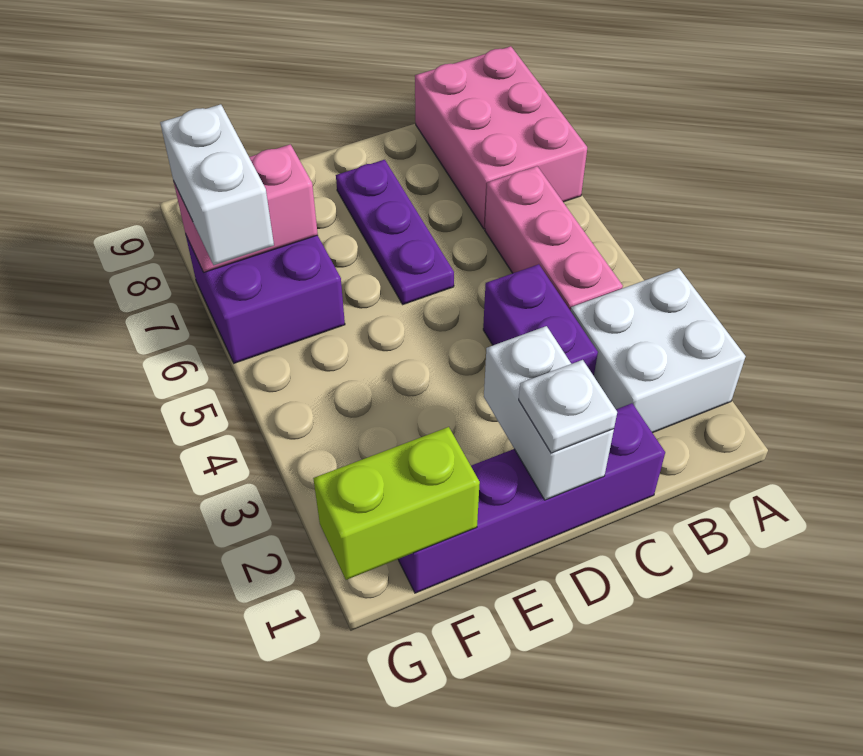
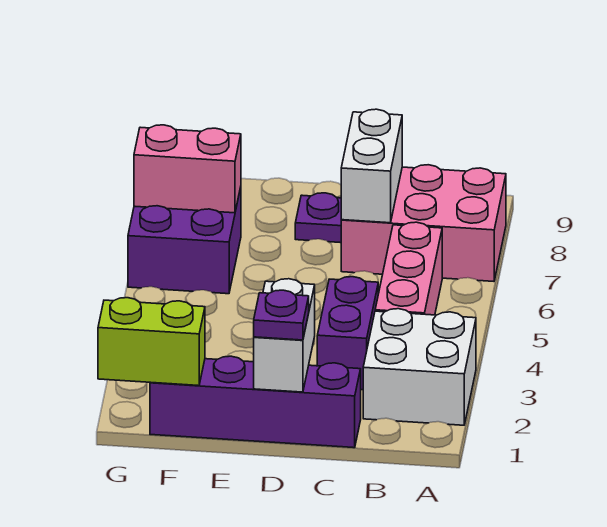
pink brick A7:B9 level 1 -> pink brick A7:C8 level 1
white plate D1 level 3 -> purple plate D1 level 3
purple plate D6:D8 level 1 -> purple plate D8 level 1
white brick G6:G7 level 3 -> white brick C7:C8 level 2

